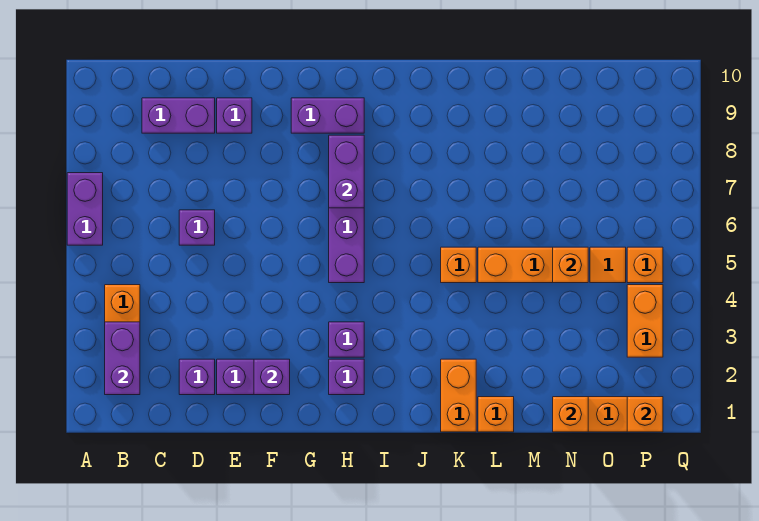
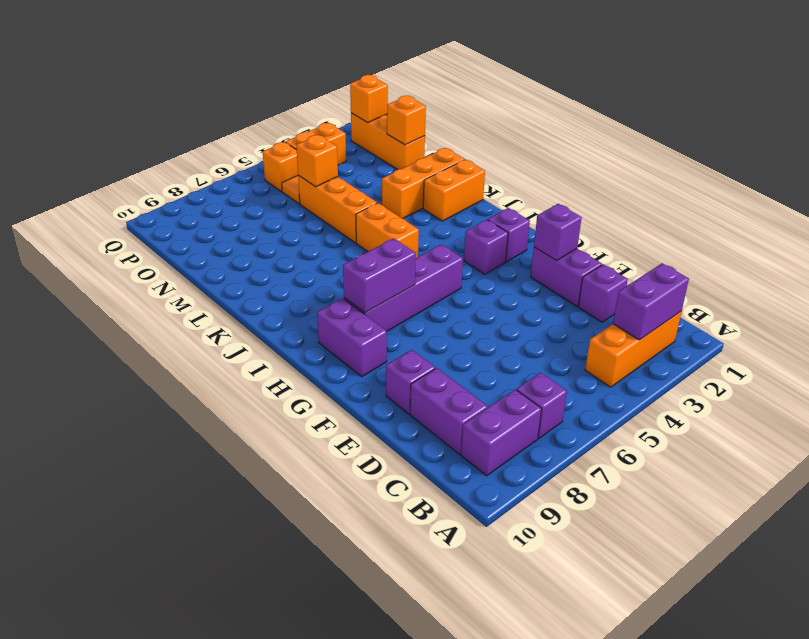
purple brick A6:A7 level 1 -> purple brick B8:B9 level 1
purple brick D6 level 1 -> purple brick B7 level 1
orange brick K5 level 1 -> orange brick J5:K5 level 1
orange brick L1 level 1 -> orange brick L1:L3 level 1

